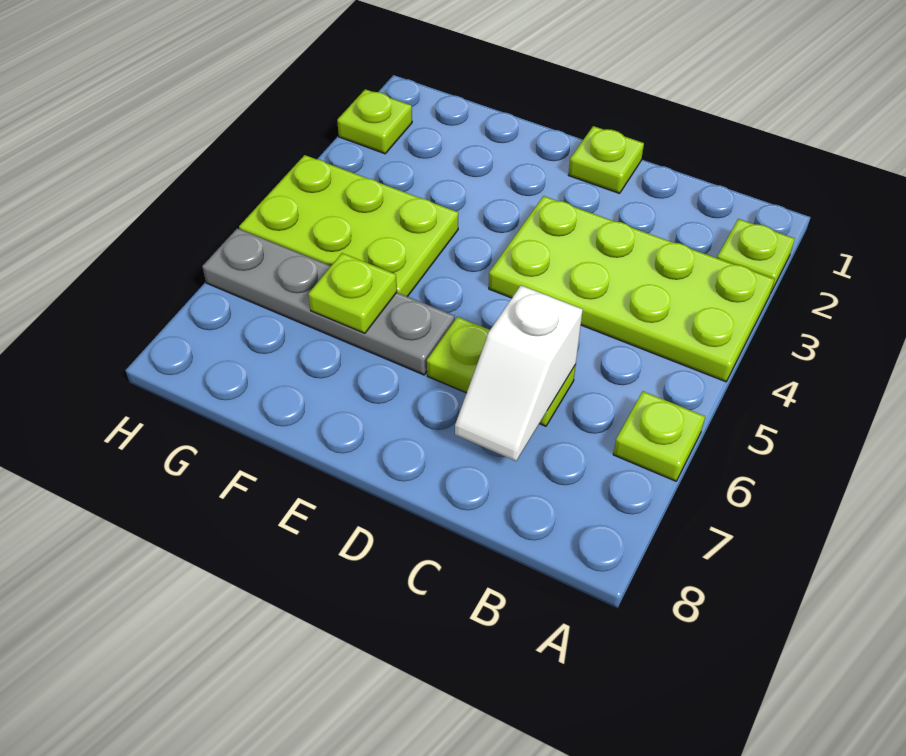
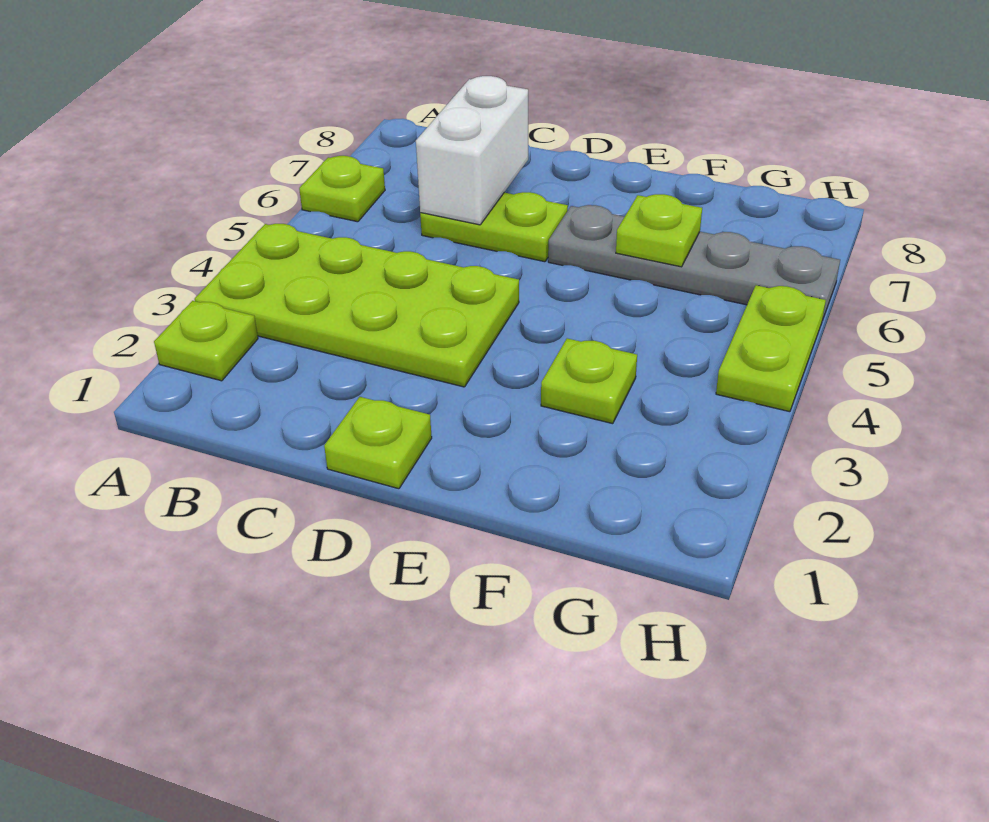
white slope C6:C7 level 2 top 6 -> white brick C6:C7 level 2
lime plate F4:H5 level 1 -> lime plate H4:H5 level 1
lime plate H2 level 1 -> lime plate F3 level 1

